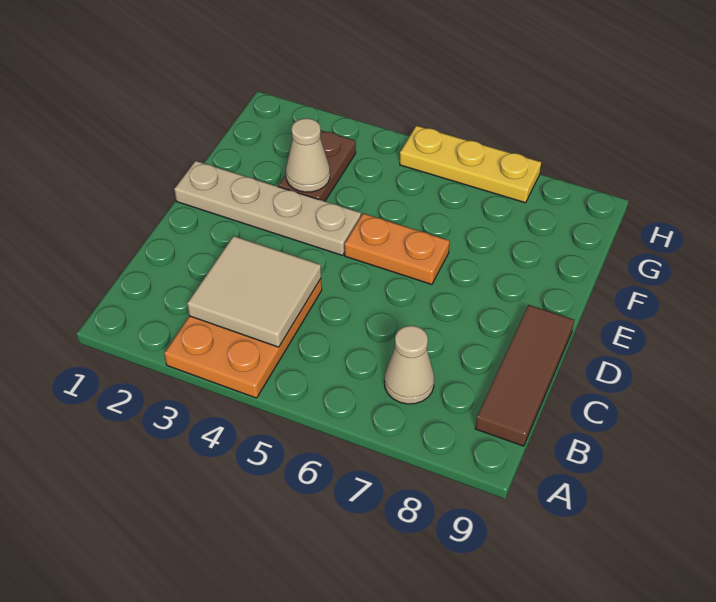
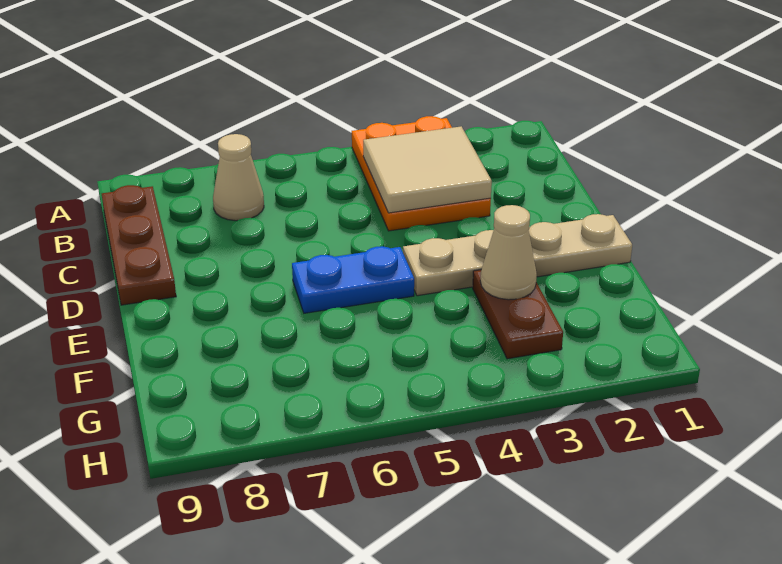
brown tile B9:D9 level 1 -> brown plate B9:D9 level 1
orange plate E5:E6 level 1 -> blue plate E5:E6 level 1
yellow plate H5:H7 level 1 -> none

